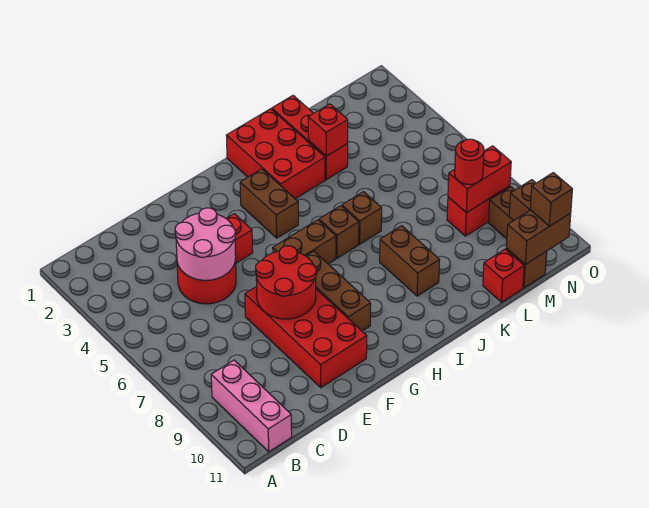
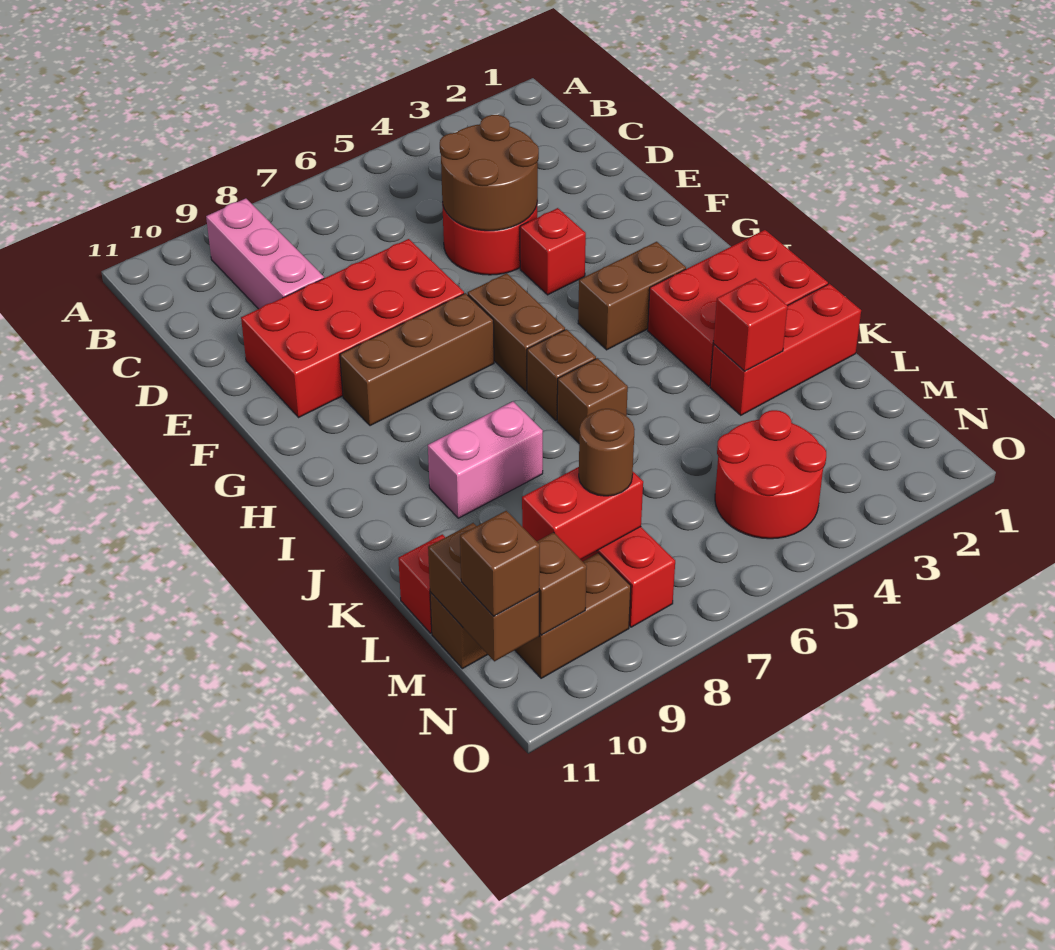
pink brick B9:B11 level 1 -> pink brick B9:D9 level 1
pink round brick D4:E5 level 2 -> brown round brick D4:E5 level 2
red round brick E7:F8 level 2 -> red round brick M4:N5 level 1
brown brick J8:J9 level 1 -> pink brick J8:J9 level 1
red brick M8:N8 level 2 -> red brick M8:M9 level 2
red round brick M8 level 3 -> brown round brick M8 level 3

